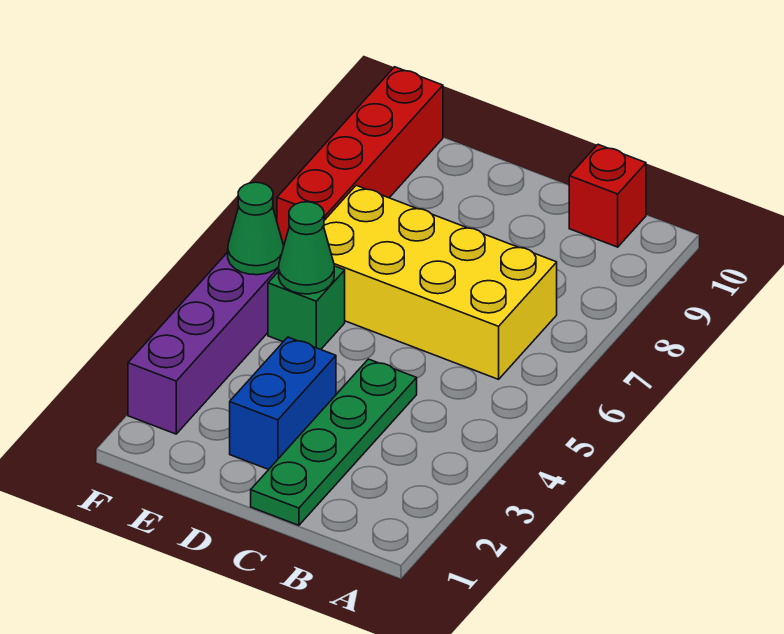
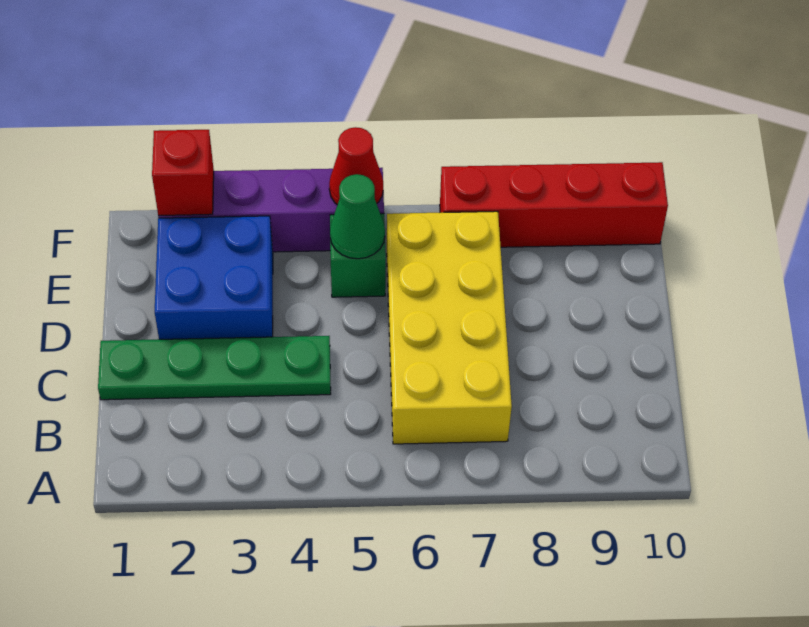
red brick B10 level 1 -> red brick F2 level 2
blue brick D2:D3 level 1 -> blue brick D2:E3 level 1
green cone F5 level 2 -> red cone F5 level 2

